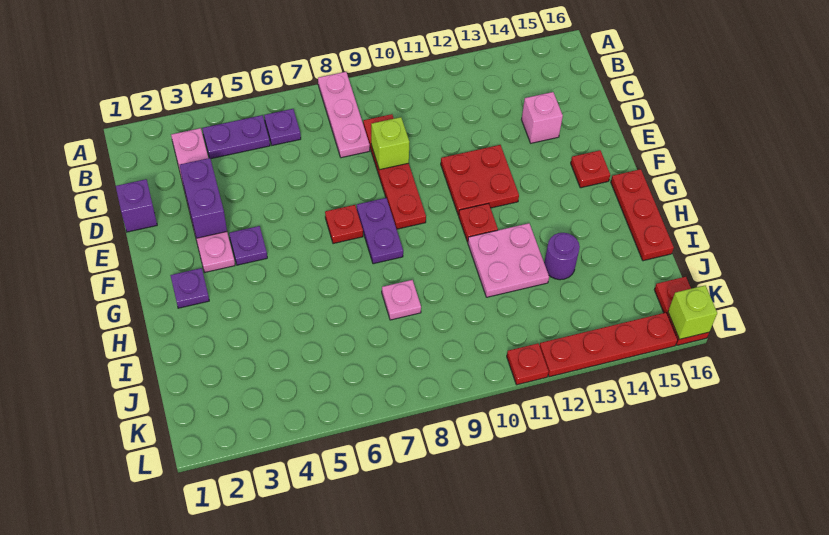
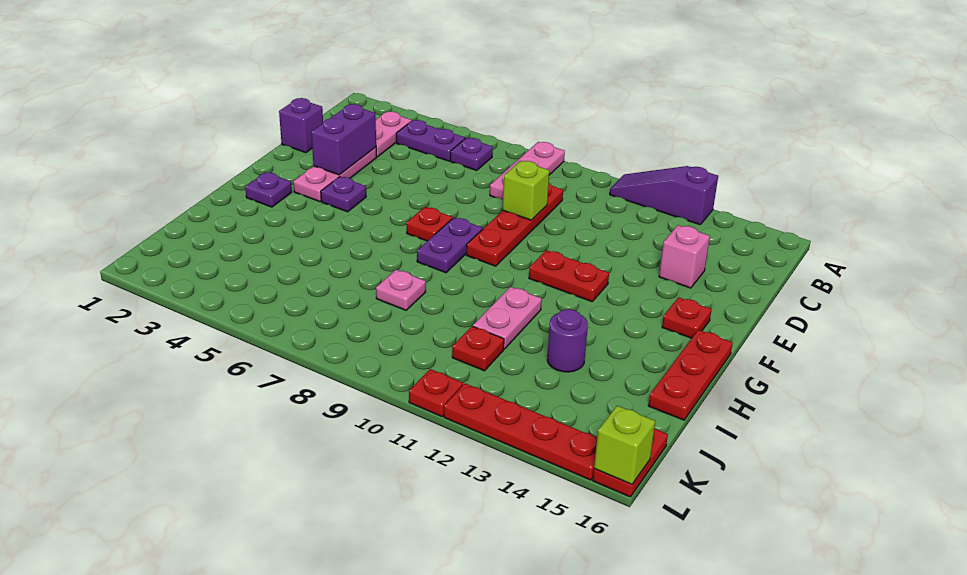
none -> purple slope A11:A13 level 1 top 13
red plate E11:F12 level 1 -> red plate F11:F12 level 1
red plate G11 level 1 -> red plate J11 level 1
pink plate H11:I12 level 1 -> pink plate H11:I11 level 1

